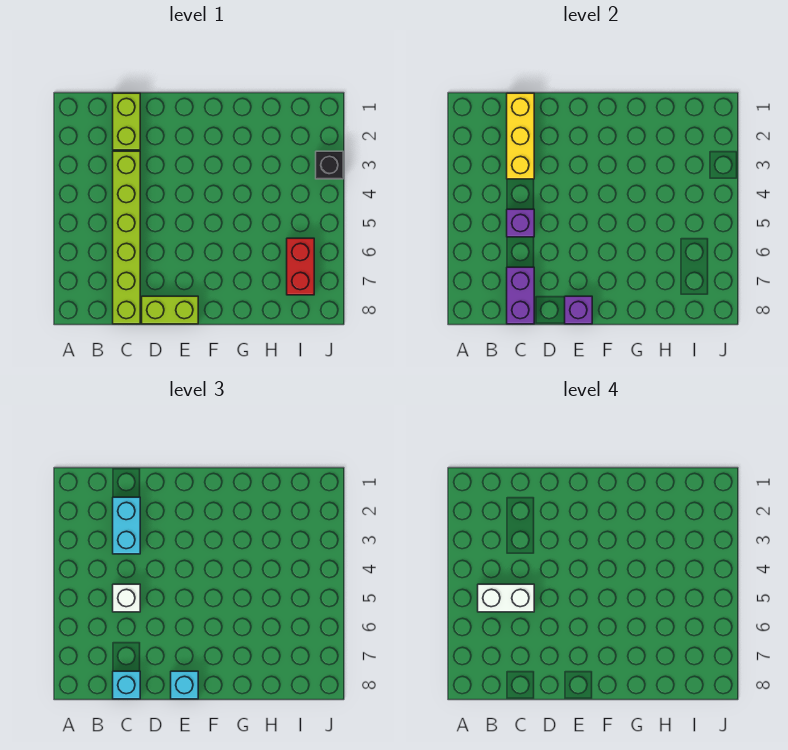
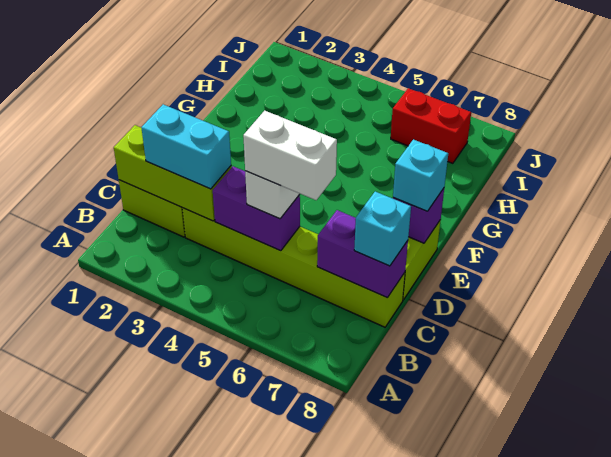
white brick B5:C5 level 4 -> white brick C5:C6 level 4
yellow brick C1:C3 level 2 -> lime brick C1:C3 level 2
purple brick C5 level 2 -> purple brick C4:C5 level 2
black brick J3 level 1 -> none

